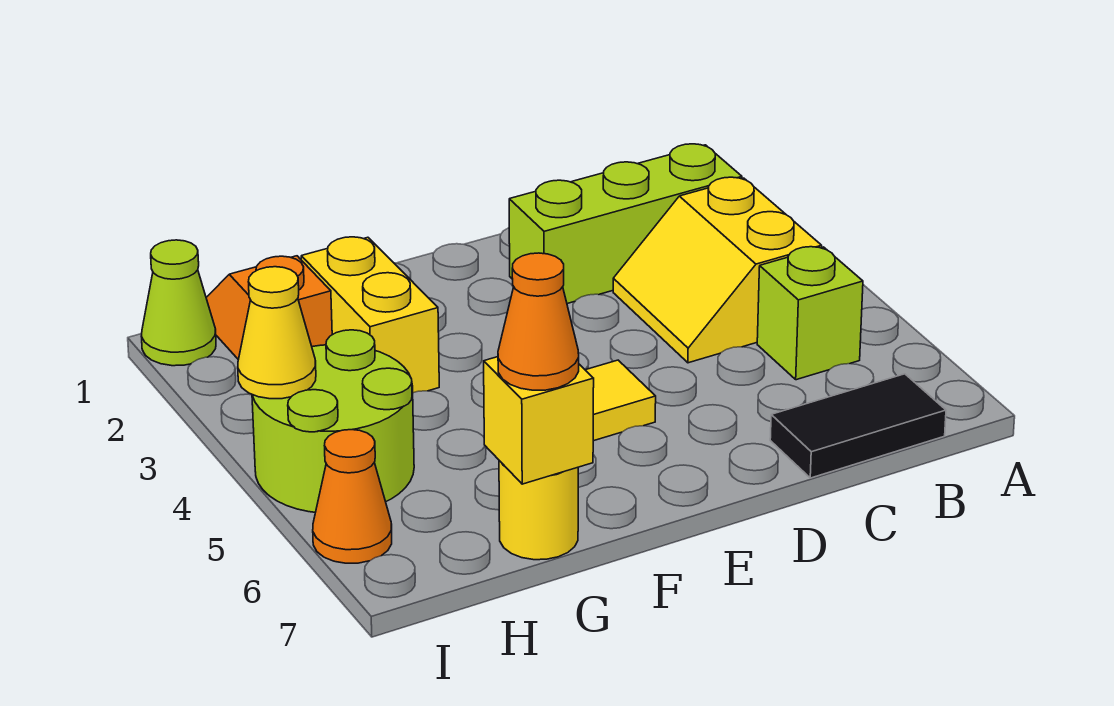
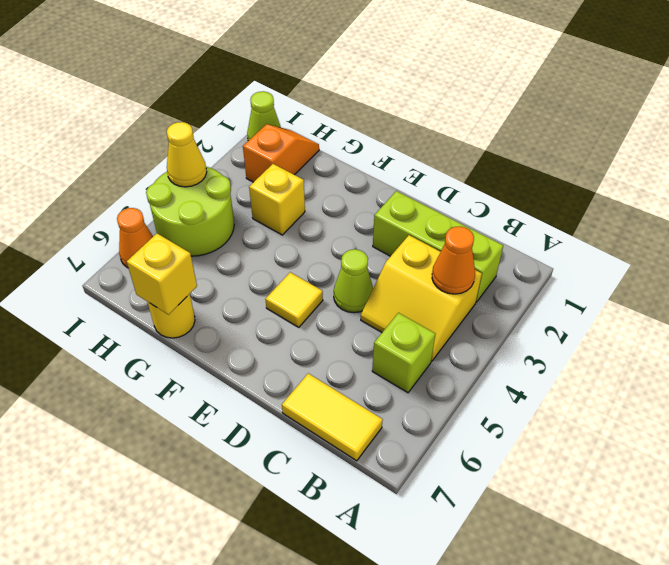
yellow slope B3:C4 level 1 top B -> yellow slope B3:C4 level 1 top 3
black tile B7:C7 level 1 -> yellow tile B7:C7 level 1
none -> lime cone D4 level 1
yellow brick G2:G3 level 1 -> yellow brick G3 level 1
orange cone G7 level 3 -> orange cone B3 level 2

